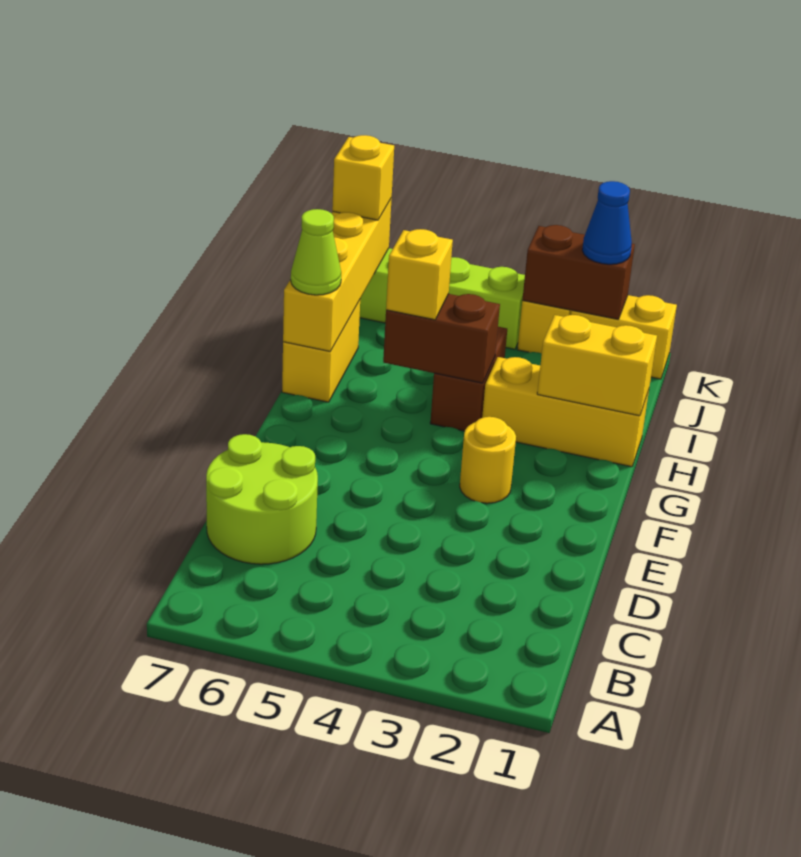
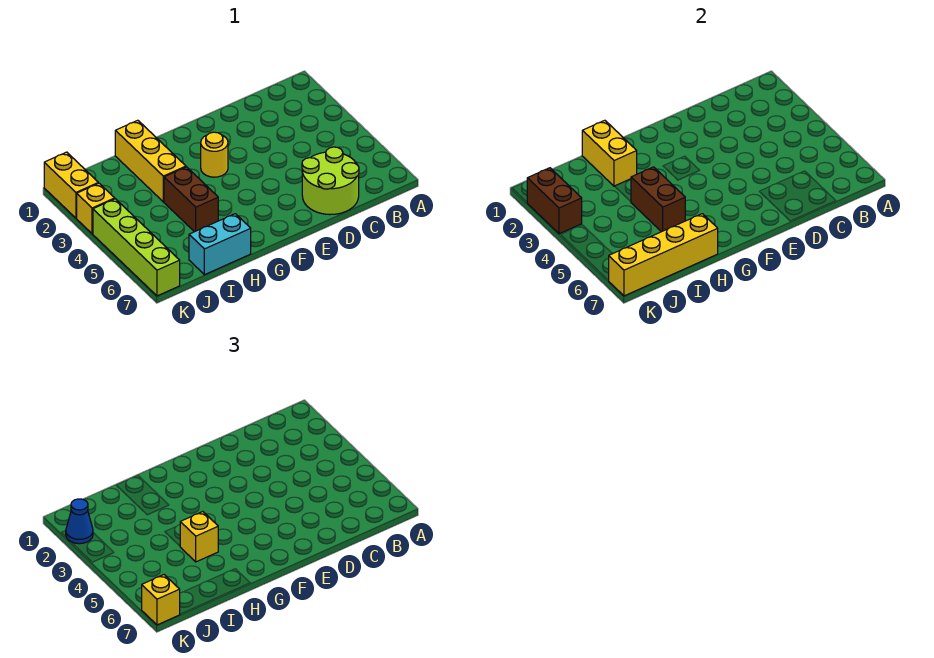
brown brick H4:I4 level 1 -> brown brick H4:H5 level 1
yellow brick H7:I7 level 1 -> cyan brick H7:I7 level 1
lime cone H7 level 3 -> none

